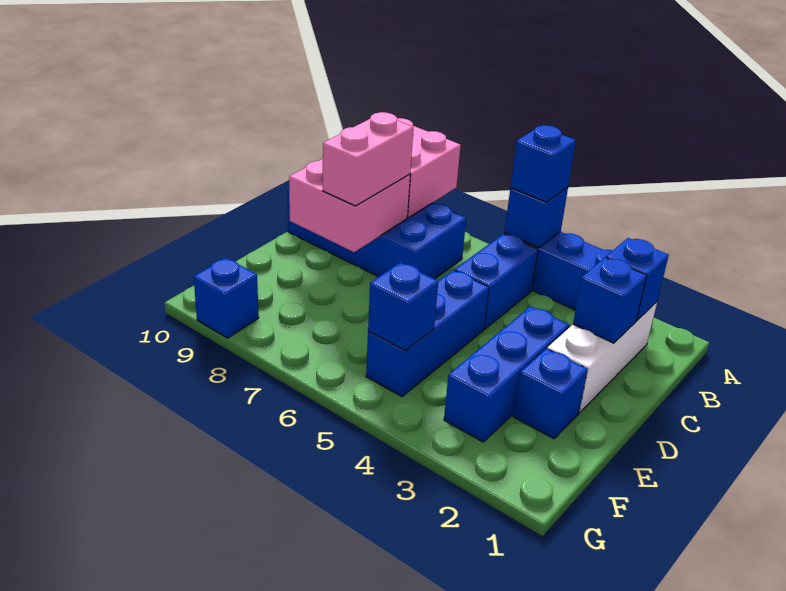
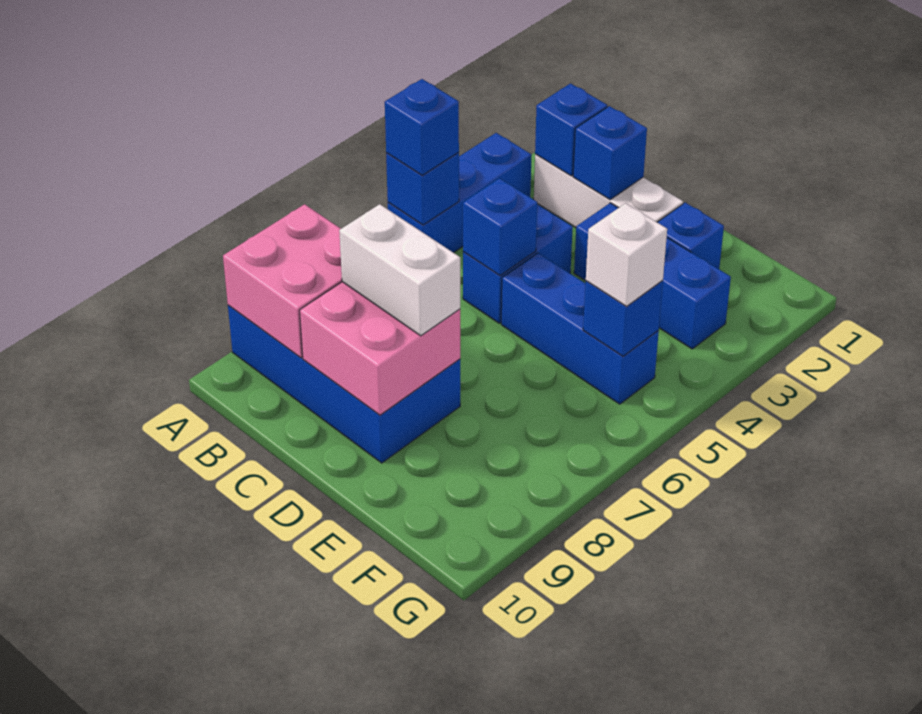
blue brick B5:C5 level 1 -> blue brick C4:C5 level 1
blue brick B7:C10 level 1 -> blue brick A8:D9 level 1
pink brick C8:D8 level 3 -> white brick C8:D8 level 3
none -> white brick F5 level 3
blue brick G9 level 1 -> blue brick C5 level 2

